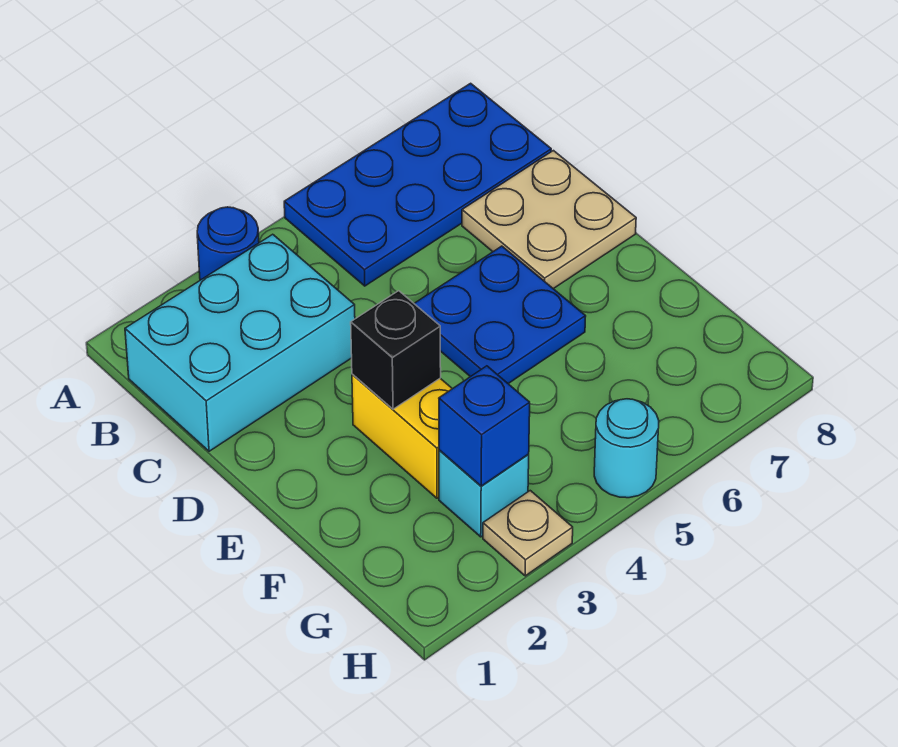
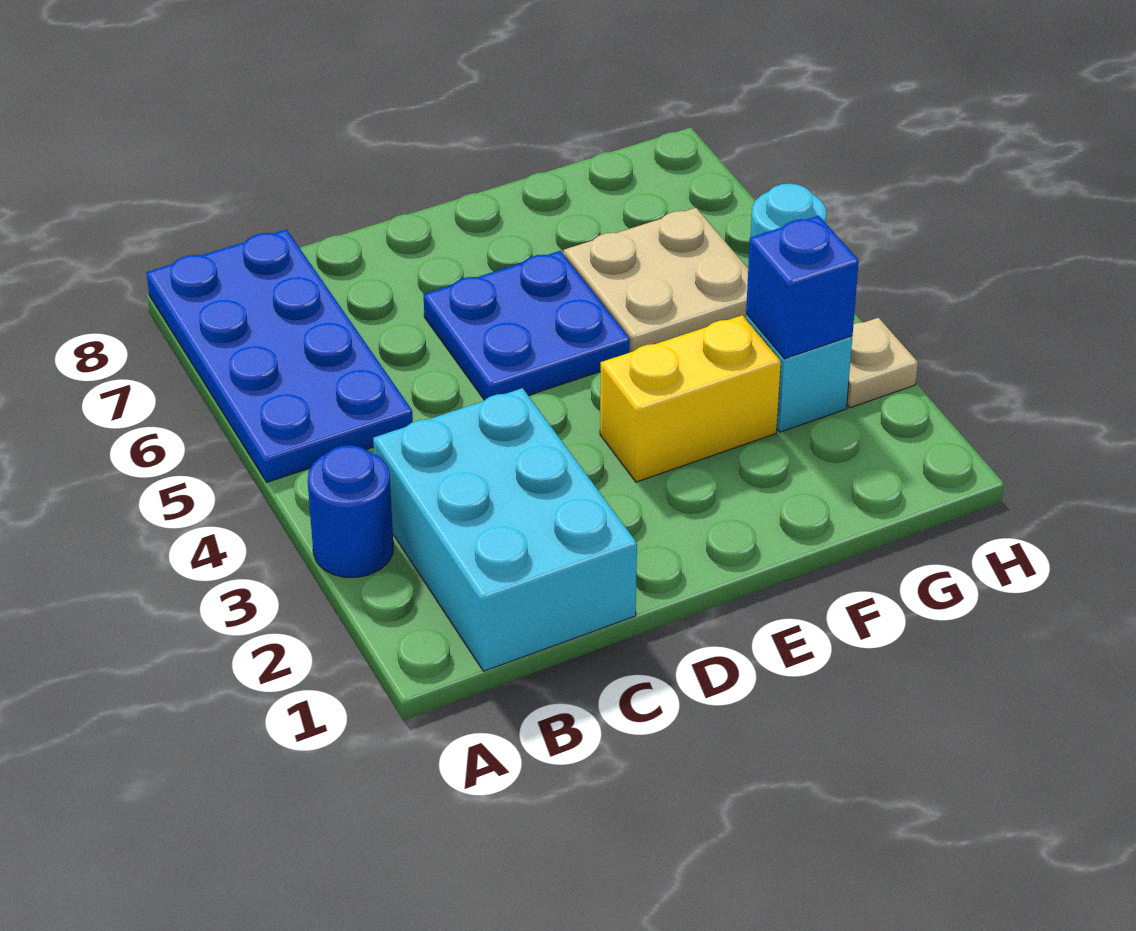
tan plate C7:D8 level 1 -> tan plate F5:G6 level 1
black brick E3 level 2 -> none

